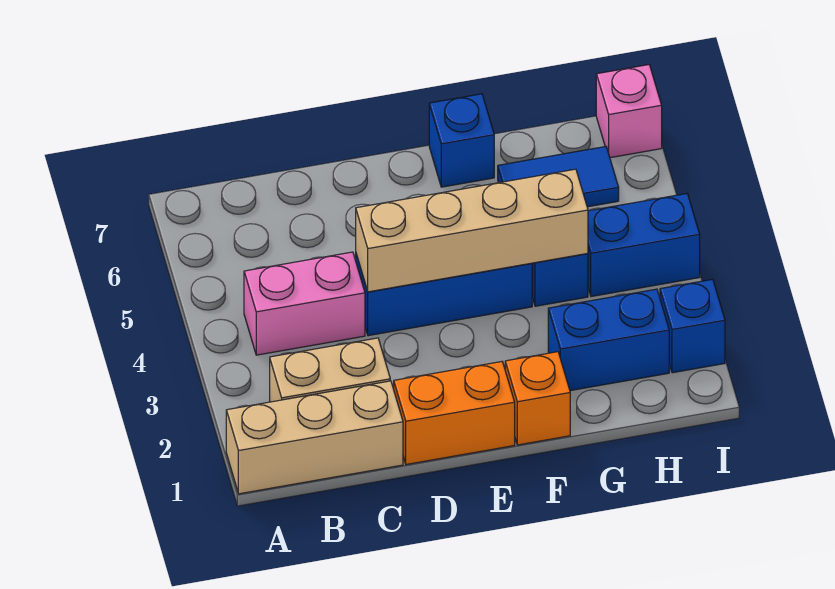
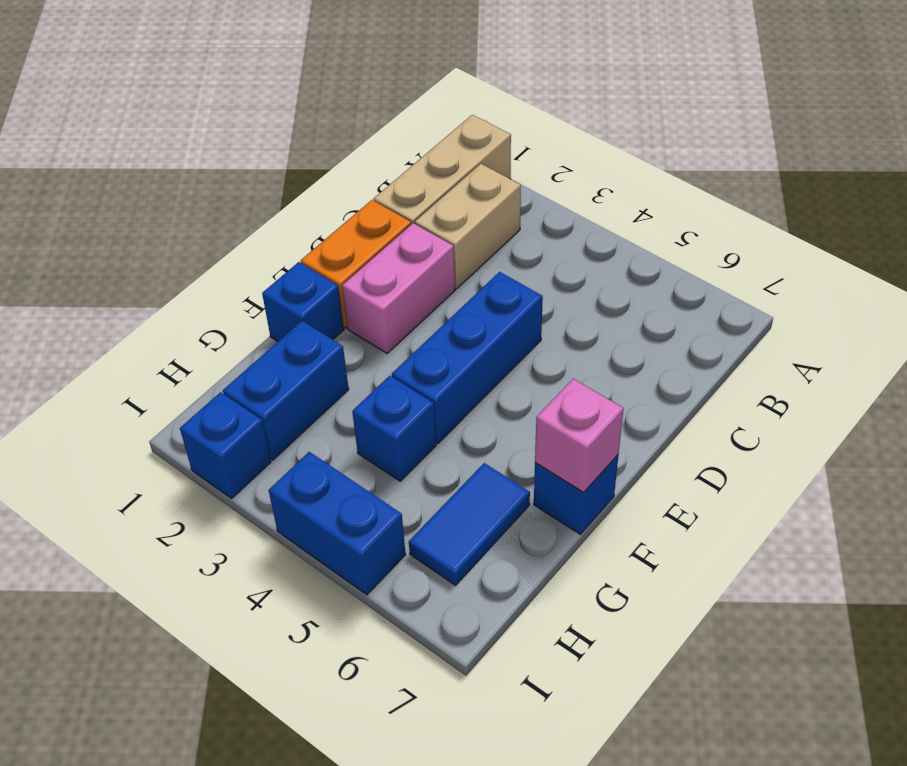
pink brick B4:C4 level 1 -> pink brick D2:E2 level 1
tan brick D4:G4 level 2 -> none
orange brick F1 level 1 -> blue brick F1 level 1
blue brick H4:I4 level 1 -> blue brick I4:I5 level 1
pink brick I7 level 1 -> pink brick F7 level 2

